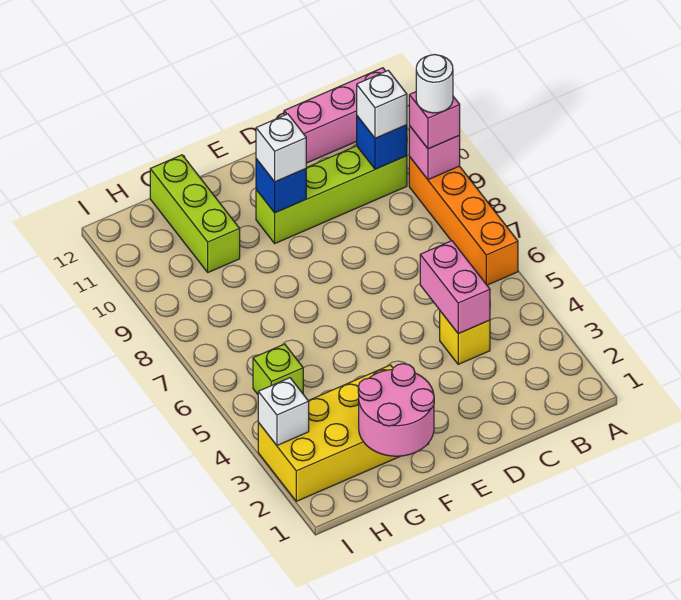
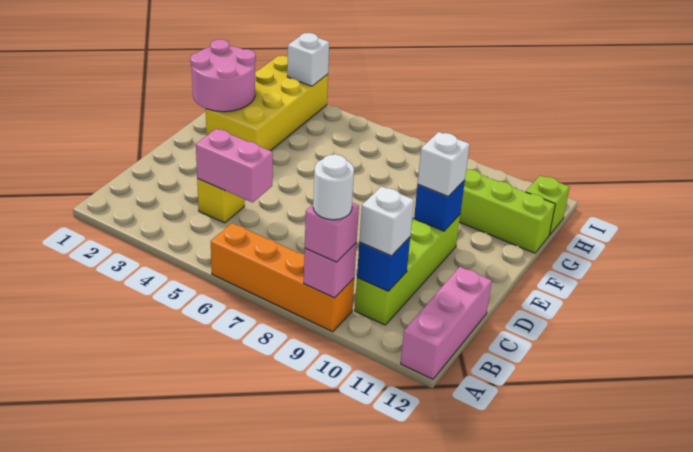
lime brick H5 level 1 -> lime brick H12 level 1

